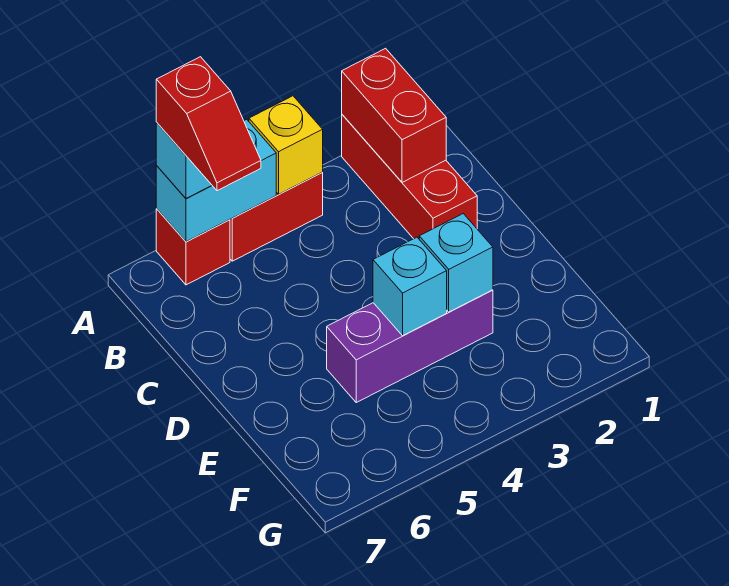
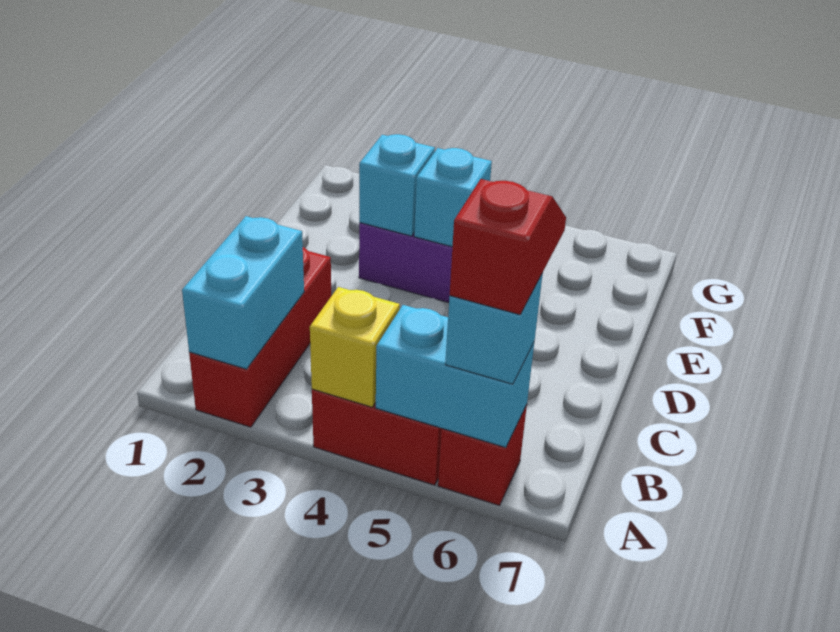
red brick A2:B2 level 2 -> cyan brick A2:B2 level 2

